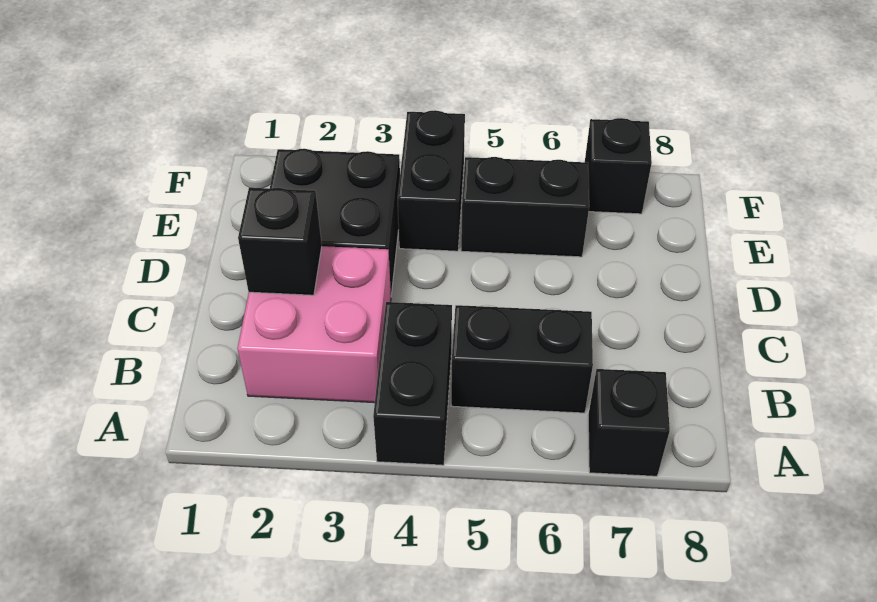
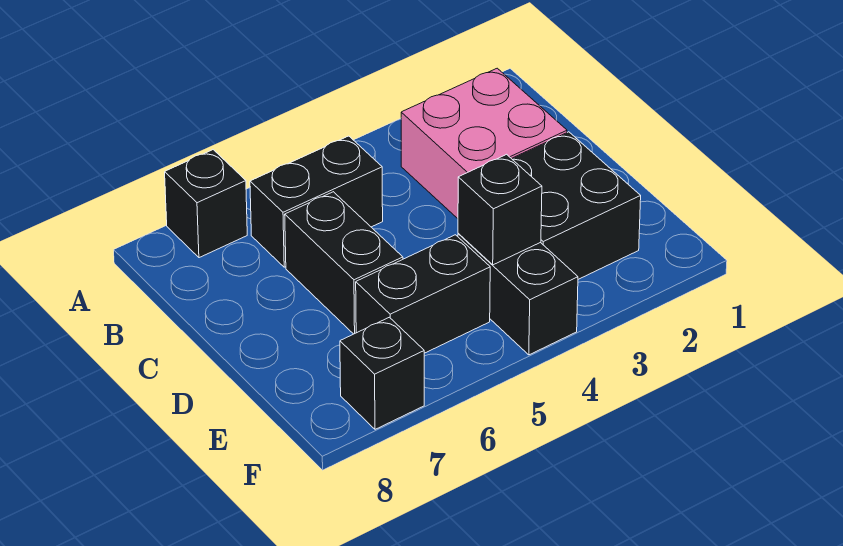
black brick A4:B4 level 1 -> black brick C6:D6 level 1
black brick C2 level 2 -> black brick E4 level 2

